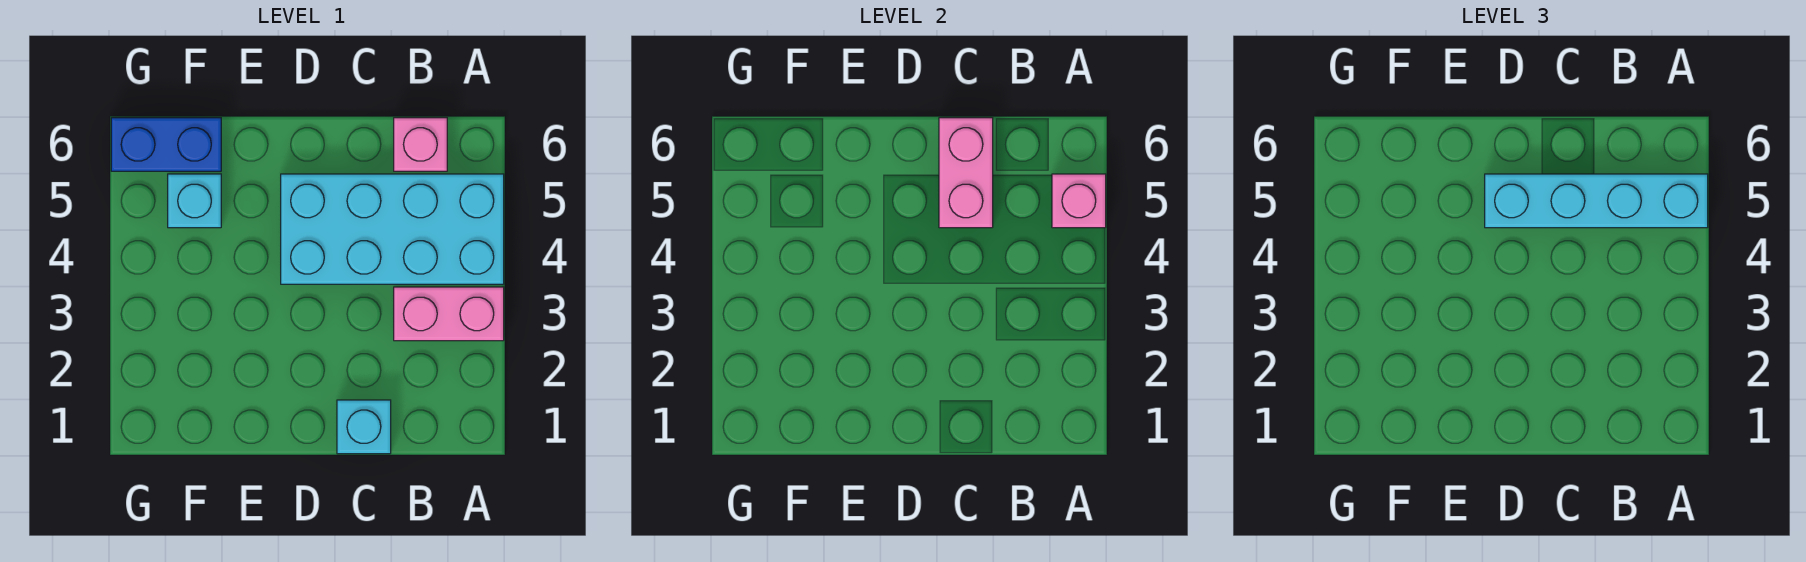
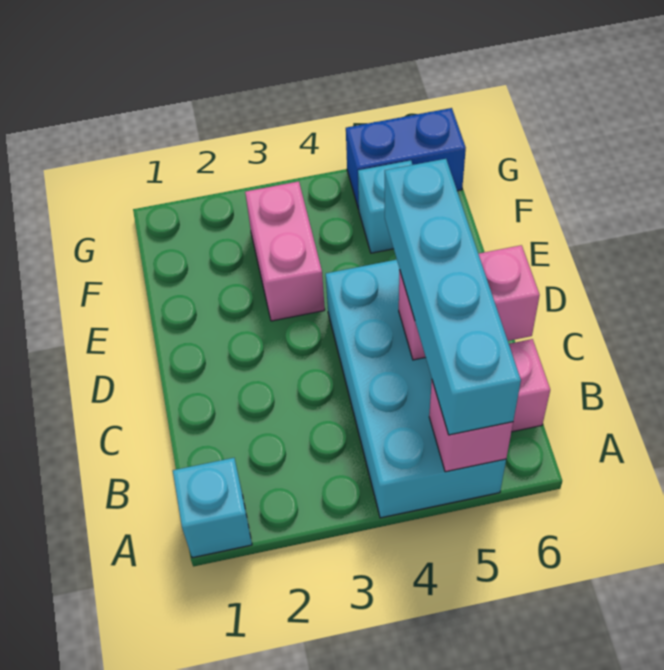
pink brick A3:B3 level 1 -> pink brick E3:F3 level 1
cyan brick C1 level 1 -> cyan brick A1 level 1
blue brick F6:G6 level 1 -> blue brick G5:G6 level 1

